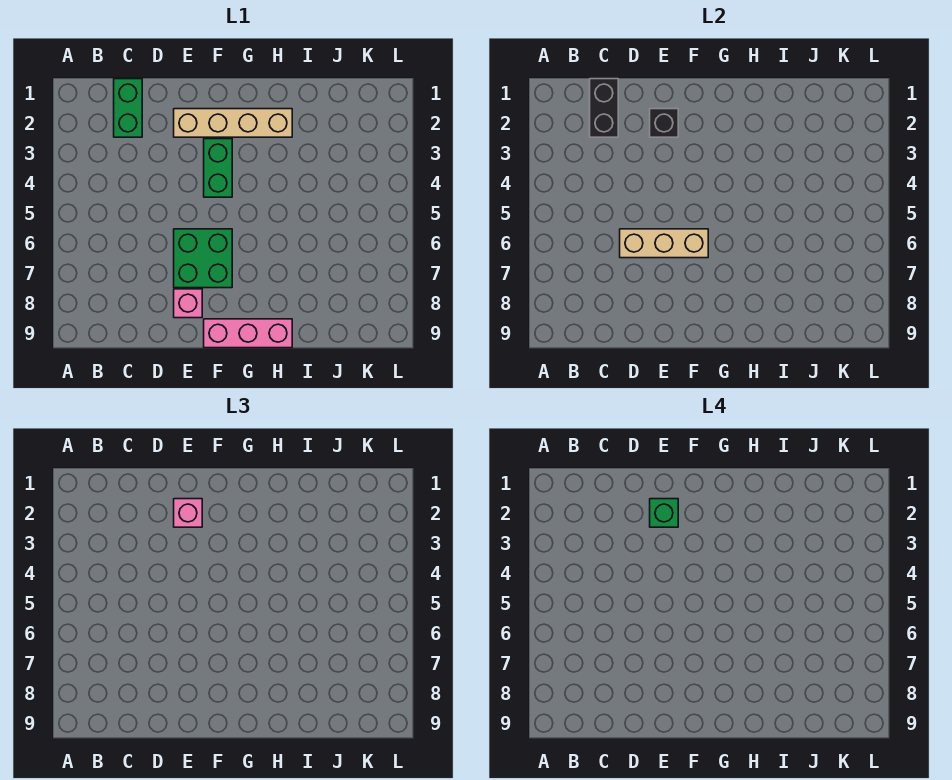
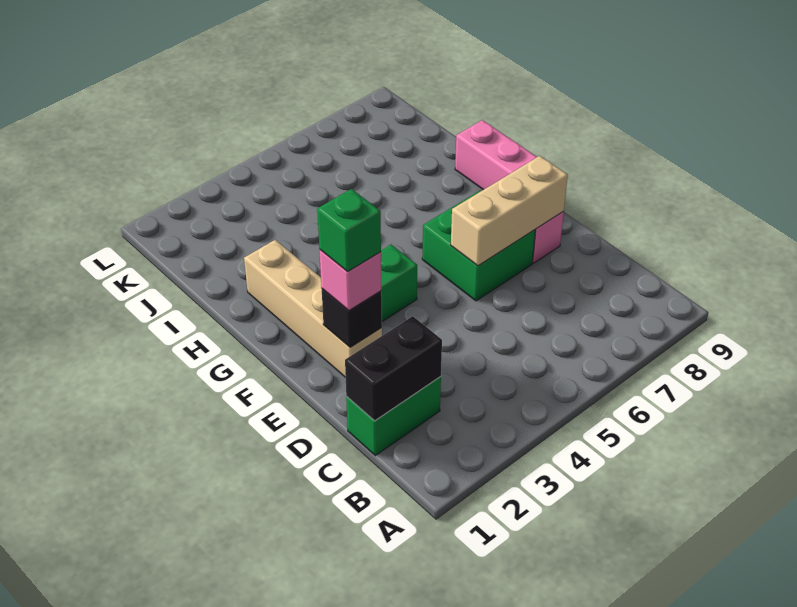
tan brick D6:F6 level 2 -> tan brick E6:E8 level 2

